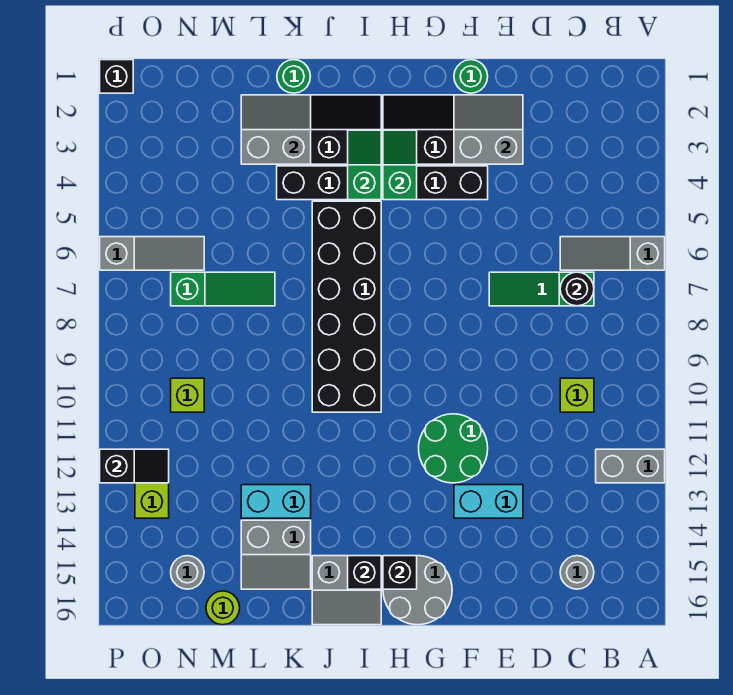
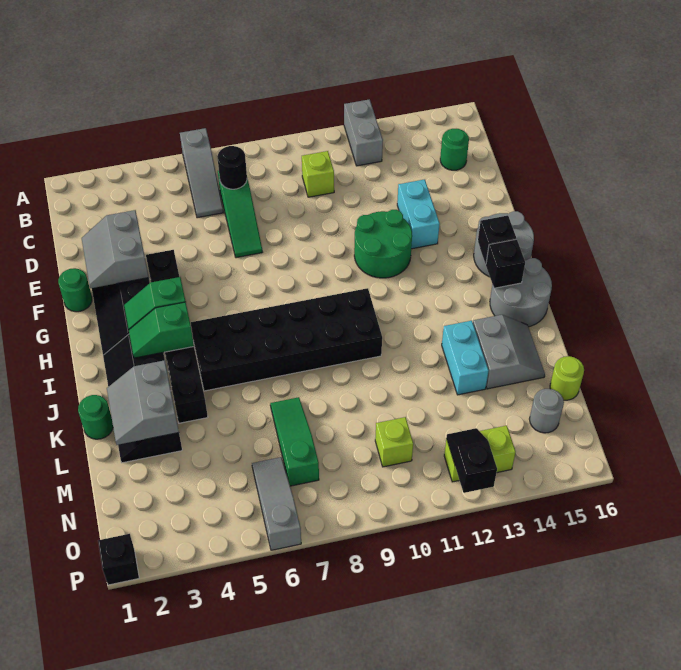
grey round brick C15 level 1 -> green round brick C15 level 1
grey slope I15:J16 level 1 top 15 -> grey round brick I15:J16 level 1

